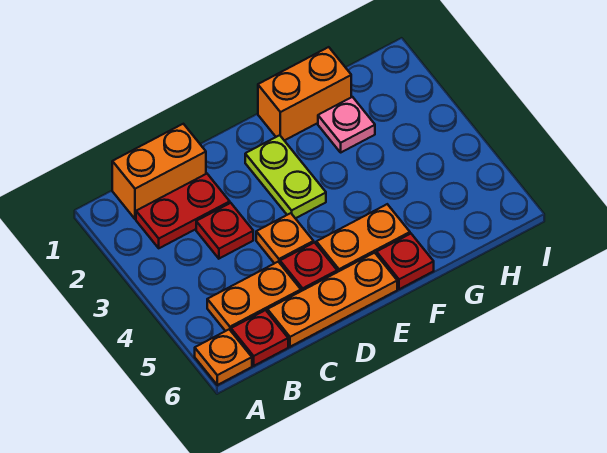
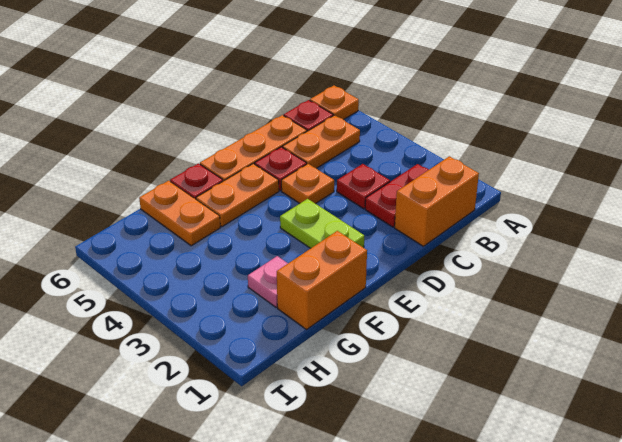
none -> orange plate G5:G6 level 1

